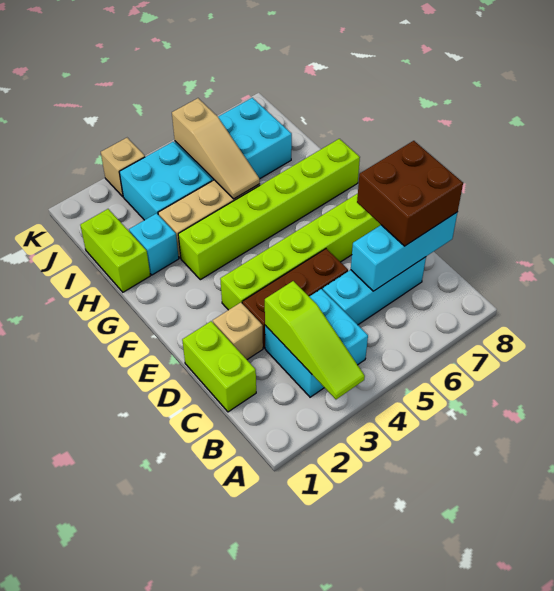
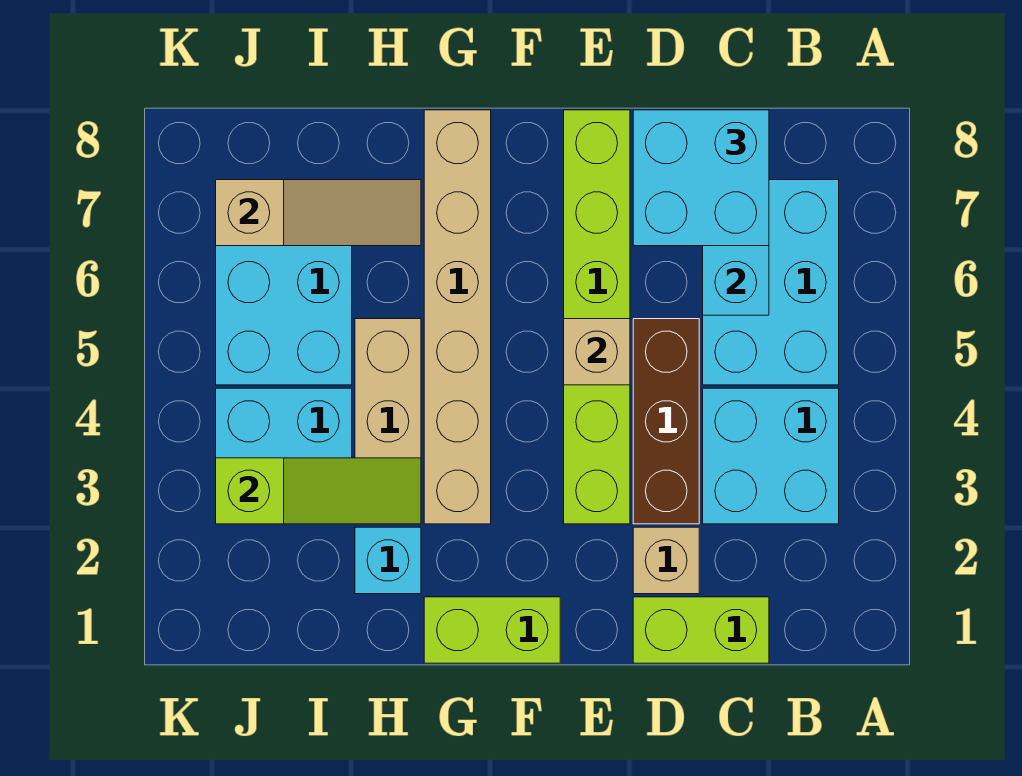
lime slope A3:C3 level 2 top C -> lime slope H3:J3 level 2 top J
cyan brick C5:C7 level 1 -> cyan brick B5:C7 level 1
brown brick C7:D8 level 3 -> cyan brick C7:D8 level 3
lime brick G3:G8 level 1 -> tan brick G3:G8 level 1
lime brick H1:I1 level 1 -> lime brick F1:G1 level 1
tan slope H5:J5 level 2 top J -> tan slope H7:J7 level 2 top J
tan brick K3 level 1 -> tan brick E5 level 2

